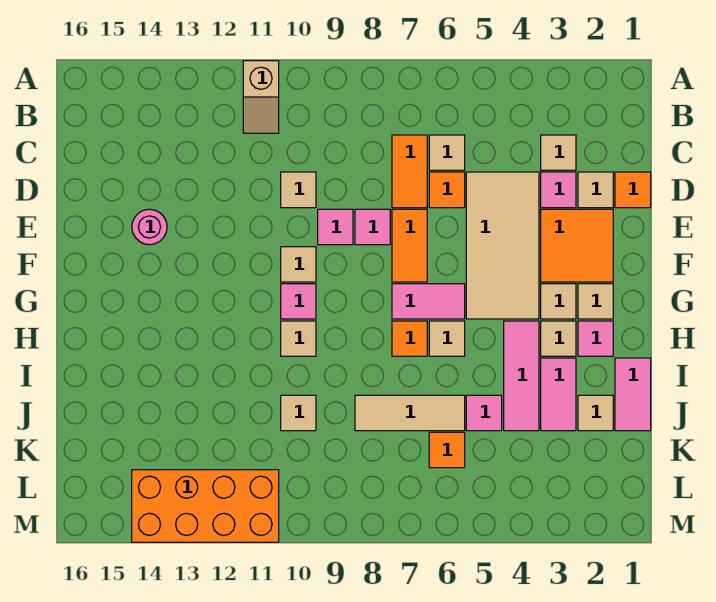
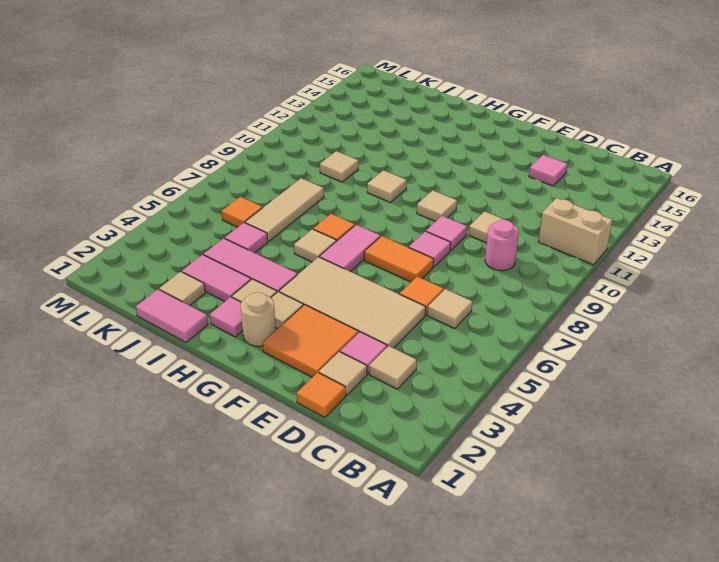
tan slope A11:B11 level 1 top A -> tan brick A11:B11 level 1
orange tile C7:D7 level 1 -> none
pink round brick E14 level 1 -> pink round brick C9 level 1
tan tile G2 level 1 -> tan round brick G2 level 1
pink tile G10 level 1 -> pink tile D14 level 1
orange brick L11:M14 level 1 -> none

